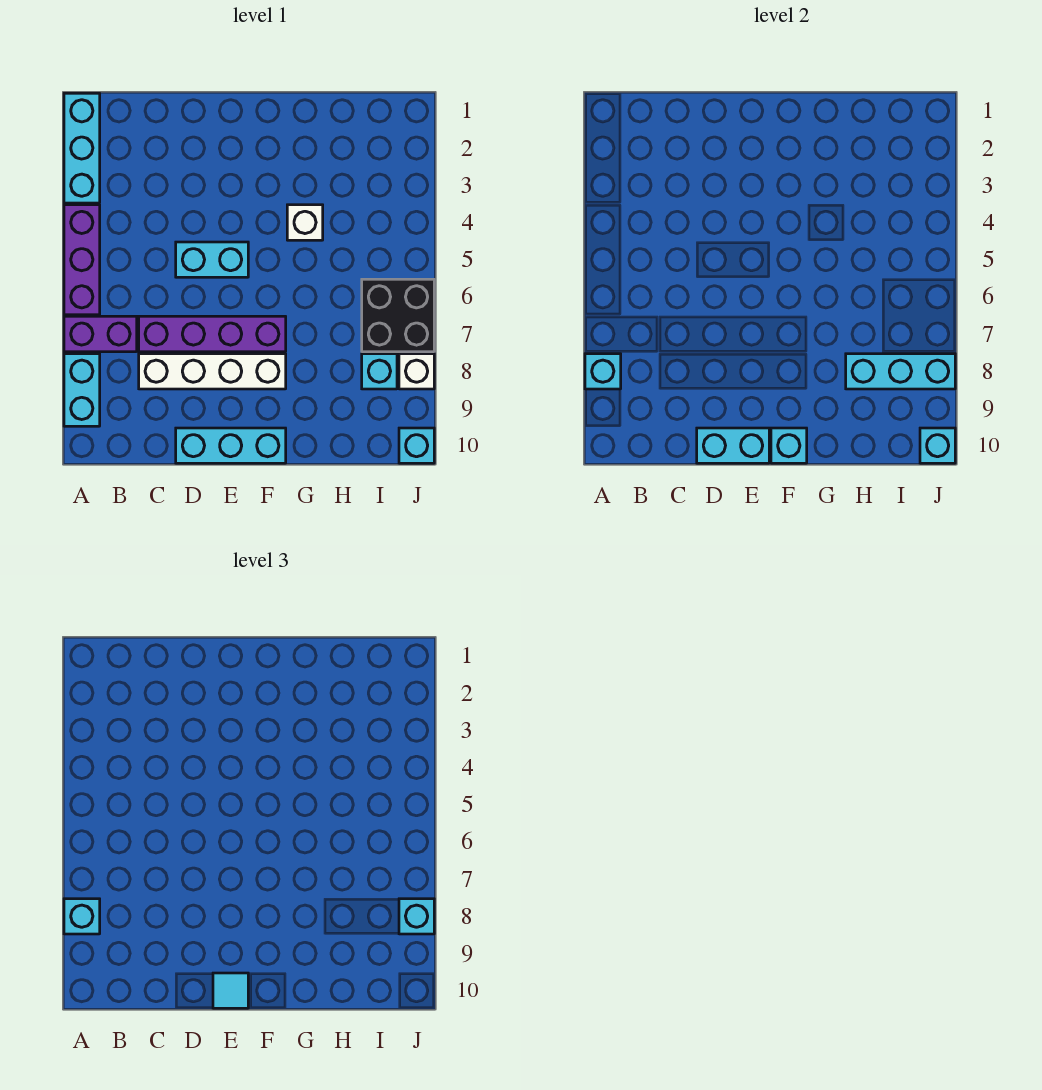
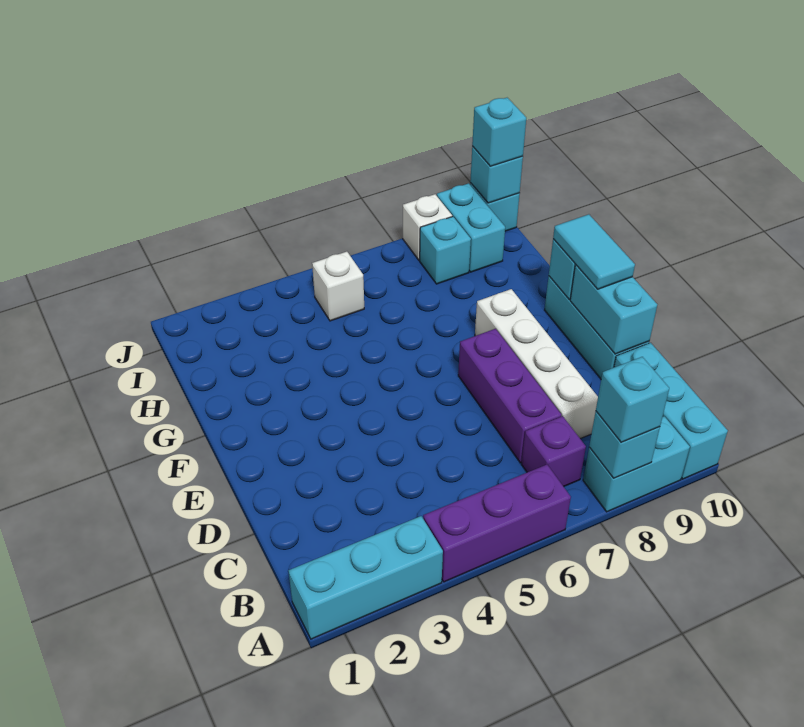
purple brick A7:B7 level 1 -> purple brick B7 level 1
purple brick C7:F7 level 1 -> purple brick C7:E7 level 1
cyan brick D5:E5 level 1 -> cyan brick I9:J9 level 1
cyan tile E10 level 3 -> cyan tile E10:F10 level 3
white brick G4 level 1 -> white brick I5 level 1
cyan brick H8:J8 level 2 -> cyan brick A10:C10 level 1
black brick I6:J7 level 1 -> none
cyan brick J8 level 3 -> cyan brick J10 level 3

